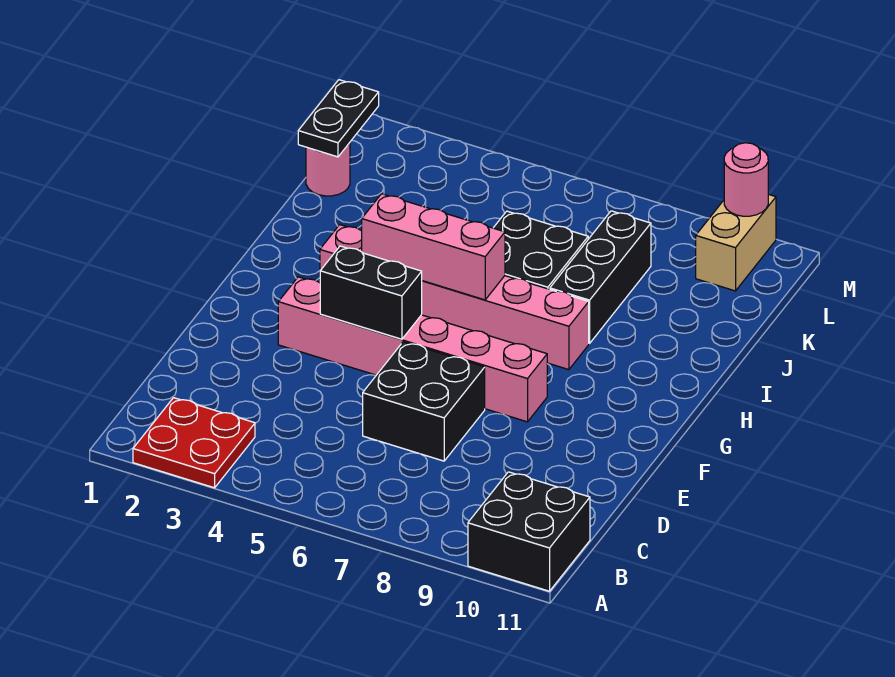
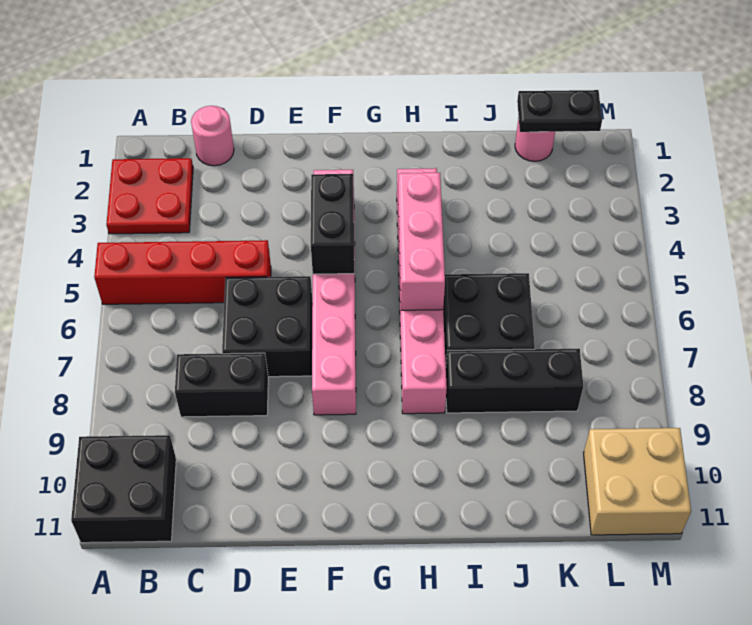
none -> red brick A5:D5 level 1
none -> black brick C8:D8 level 1
tan brick L10:M10 level 1 -> tan brick L10:M11 level 1
pink round brick M10 level 2 -> pink round brick C1 level 1

